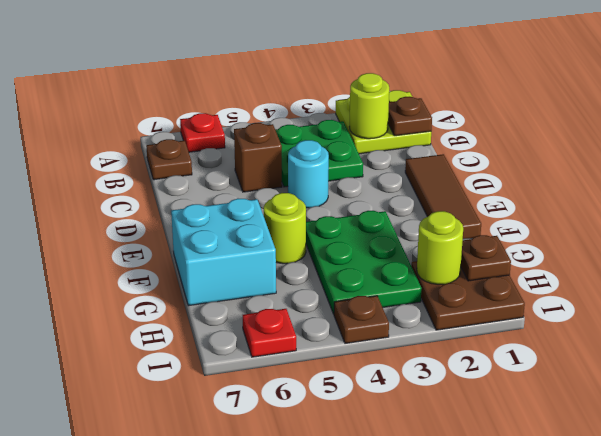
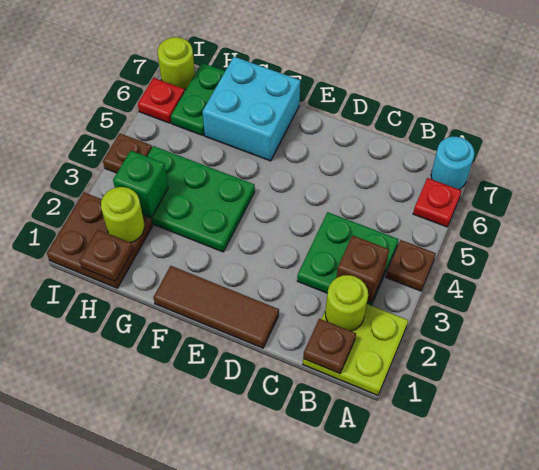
brown plate B7 level 1 -> brown plate A4 level 1
brown brick C5 level 1 -> brown brick B3 level 2
cyan round brick D4 level 1 -> cyan round brick A7 level 1
lime round brick F5 level 1 -> lime round brick I7 level 1
none -> green brick H3 level 2
none -> green plate H6:H7 level 1

